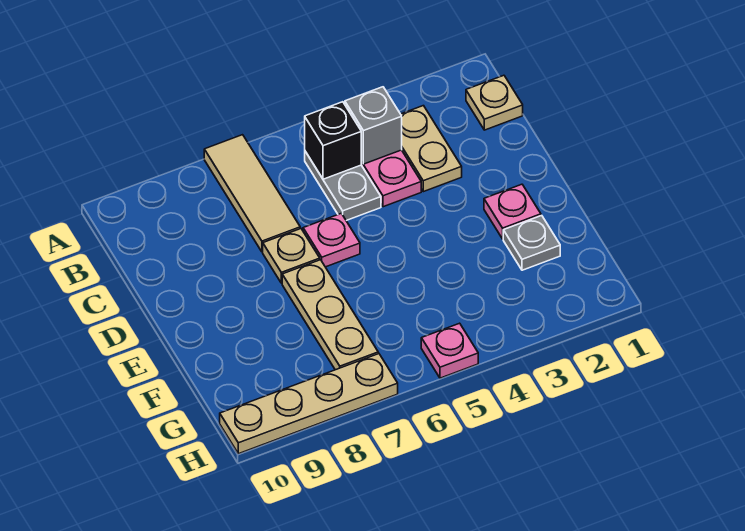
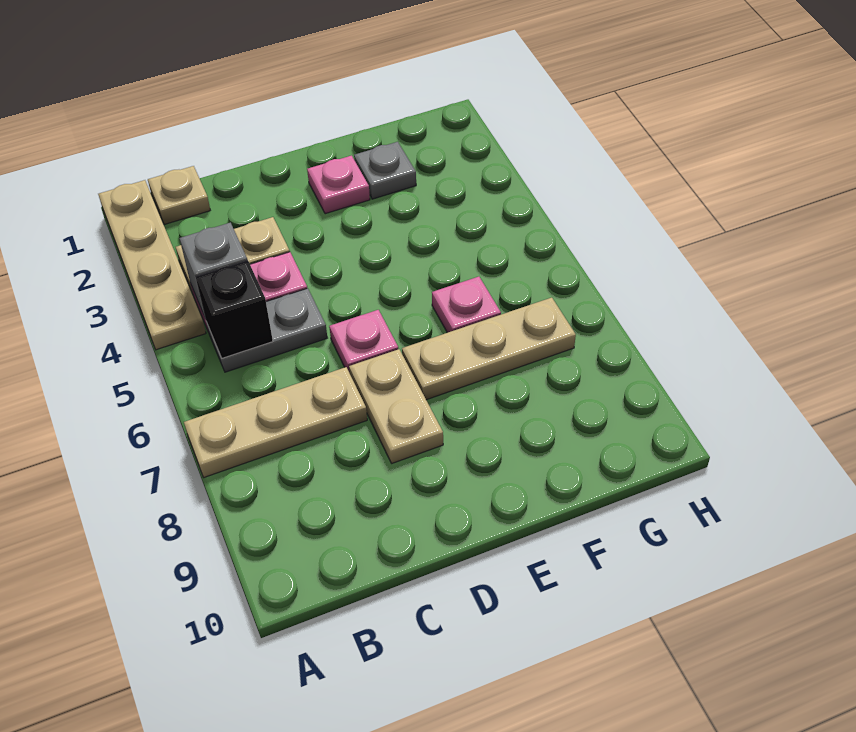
tan tile A7:C7 level 1 -> tan plate A7:C7 level 1
tan plate D7 level 1 -> tan plate D7:D8 level 1
pink plate H5 level 1 -> pink plate F6 level 1
tan plate H7:H10 level 1 -> tan plate A1:A4 level 1

